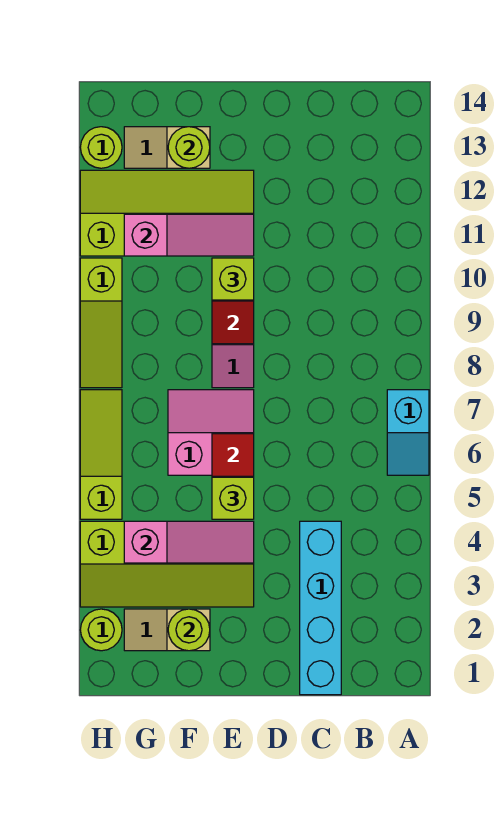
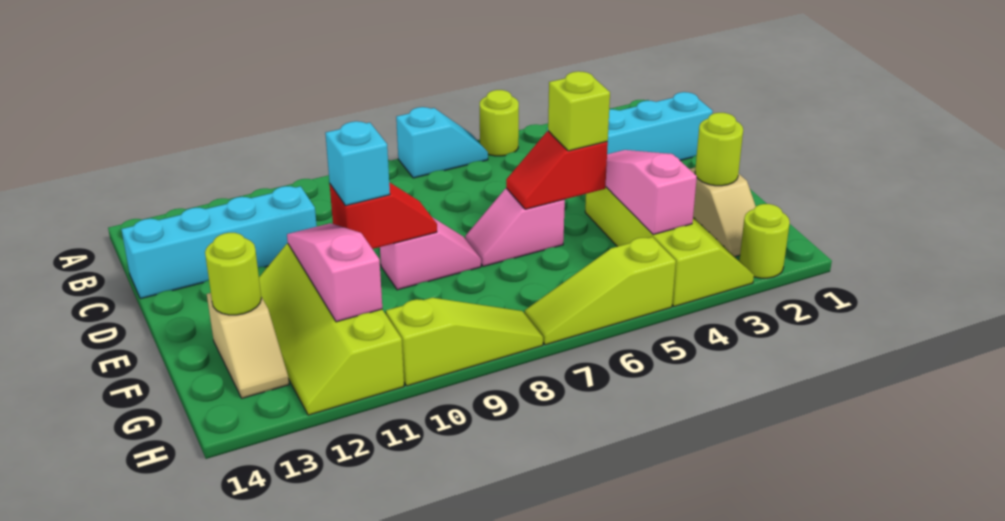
none -> cyan brick C11:C14 level 1
pink slope E6:F7 level 1 top 6 -> pink slope E6:E7 level 1 top 6
lime brick E10 level 3 -> cyan brick E10 level 3
lime round brick H13 level 1 -> lime round brick A5 level 1

